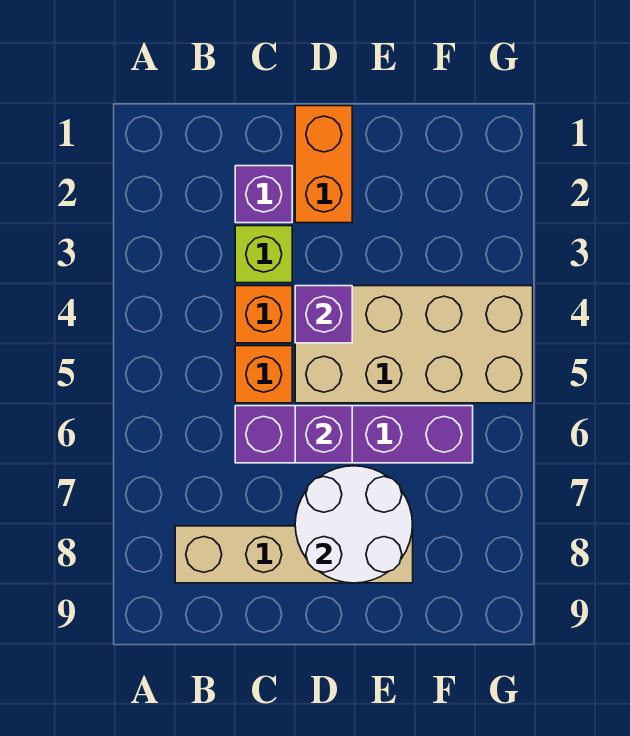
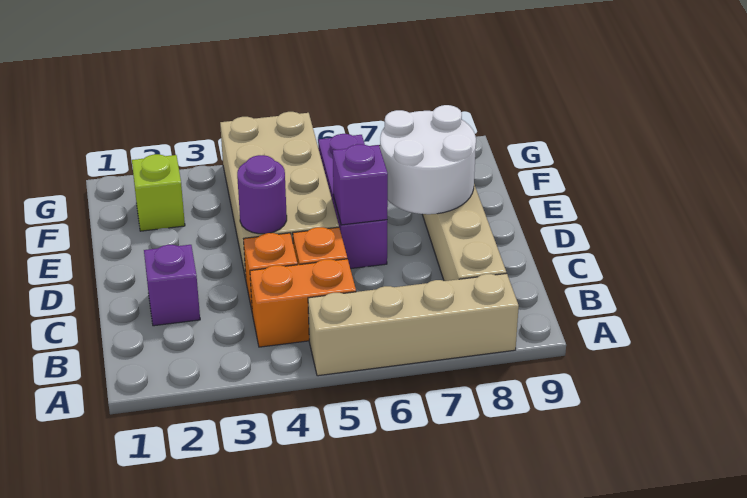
none -> tan brick A5:A8 level 1
lime brick C3 level 1 -> lime brick F2 level 1
purple brick C6:F6 level 1 -> purple brick D6:F6 level 1
orange brick D1:D2 level 1 -> orange brick B4:B5 level 1
purple brick D4 level 2 -> purple round brick D4 level 2

